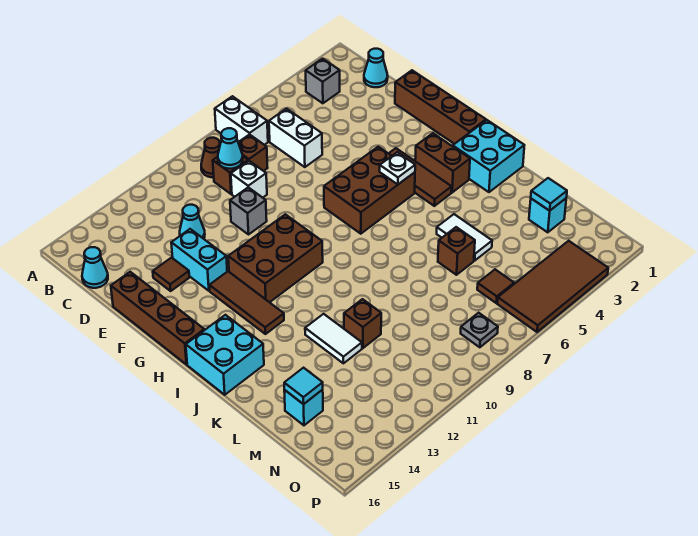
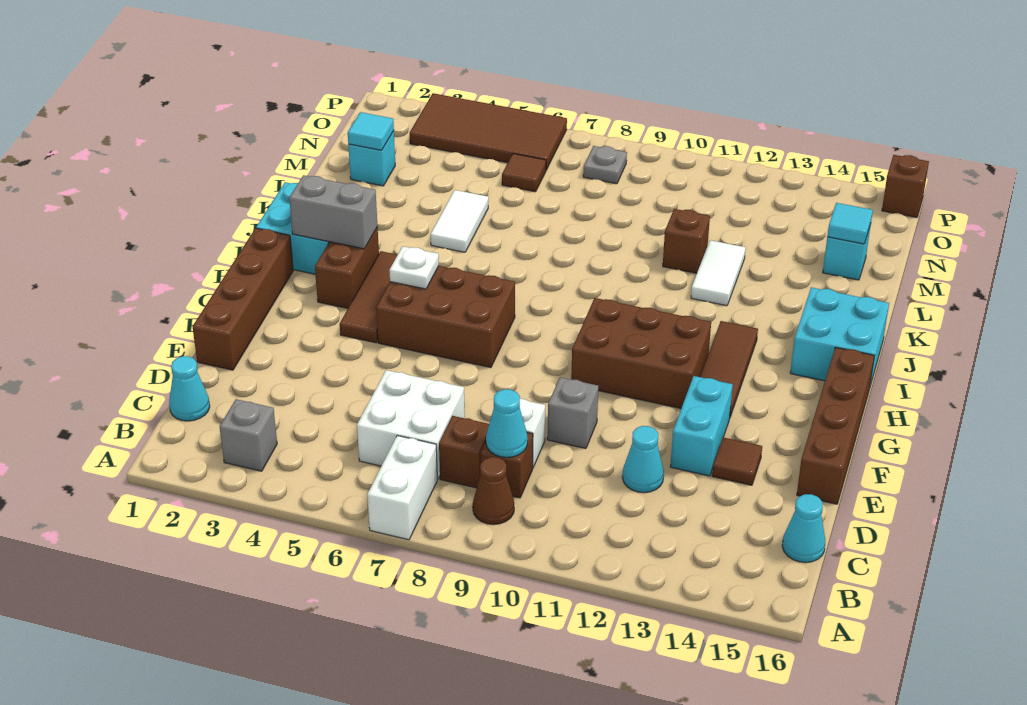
white brick C6:D6 level 1 -> white brick C6:D7 level 1
none -> grey brick I2:I3 level 2
brown brick L6 level 1 -> brown brick P16 level 1

